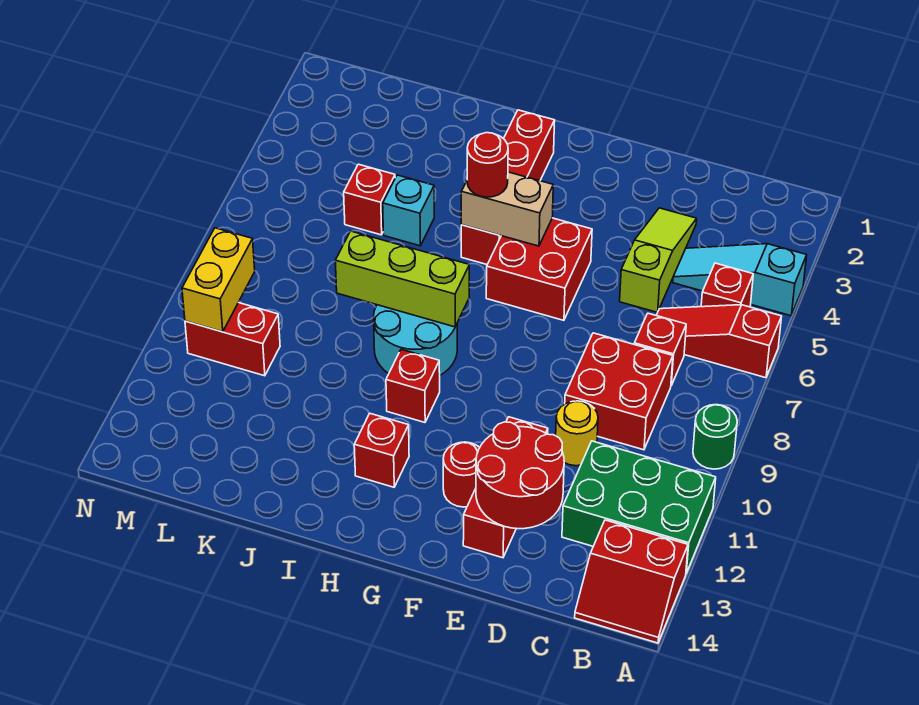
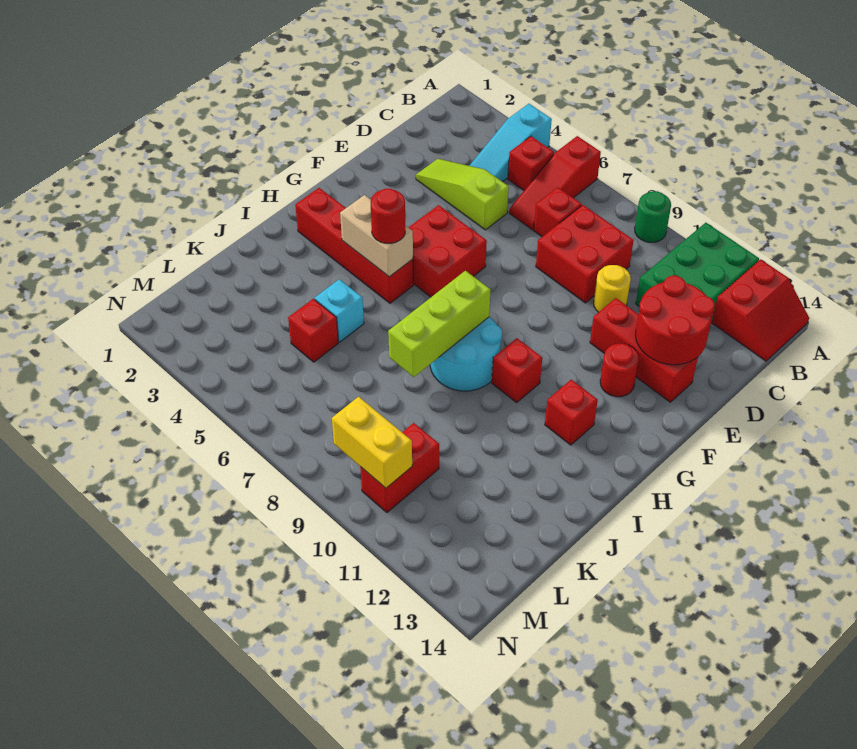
tan brick G5:H5 level 2 -> tan brick H4:H5 level 2

